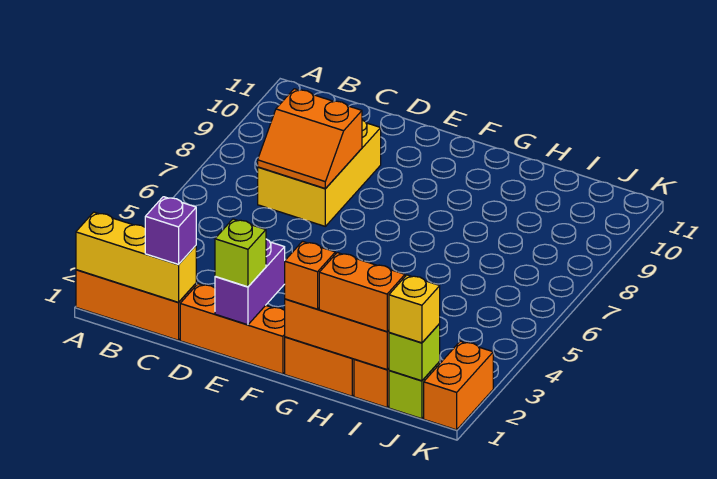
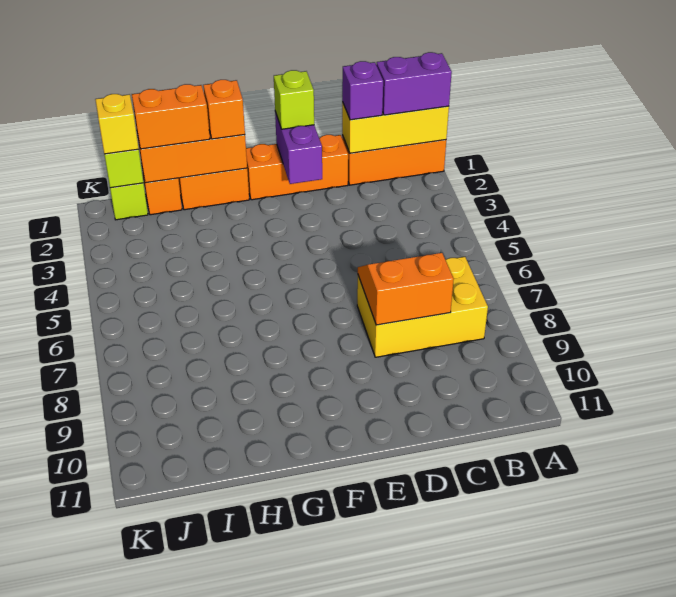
none -> purple brick A1:B1 level 3
yellow brick C7:D9 level 1 -> yellow brick B7:D8 level 1
orange brick K1:K2 level 1 -> none

